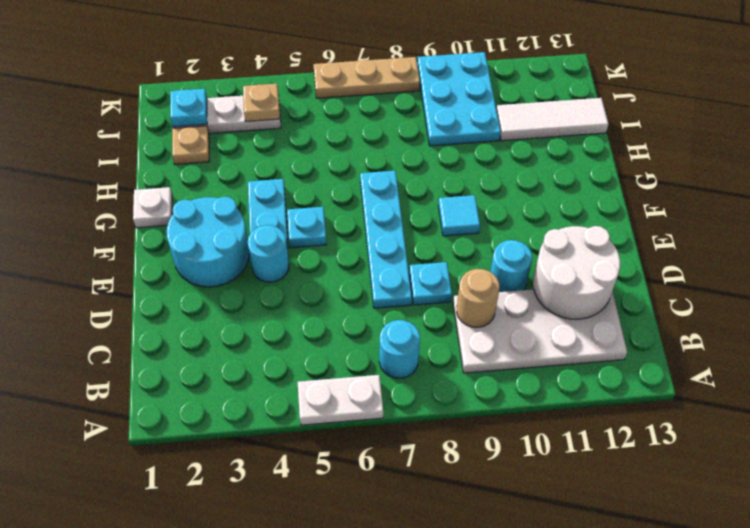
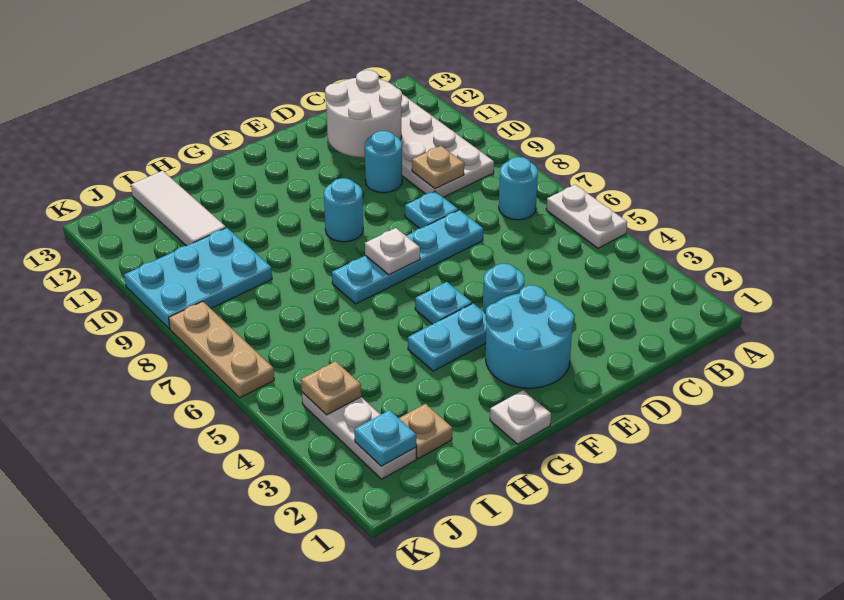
tan round brick C9 level 2 -> tan plate C9 level 2
none -> white plate F7 level 2
cyan tile F9 level 1 -> cyan round brick F9 level 1

